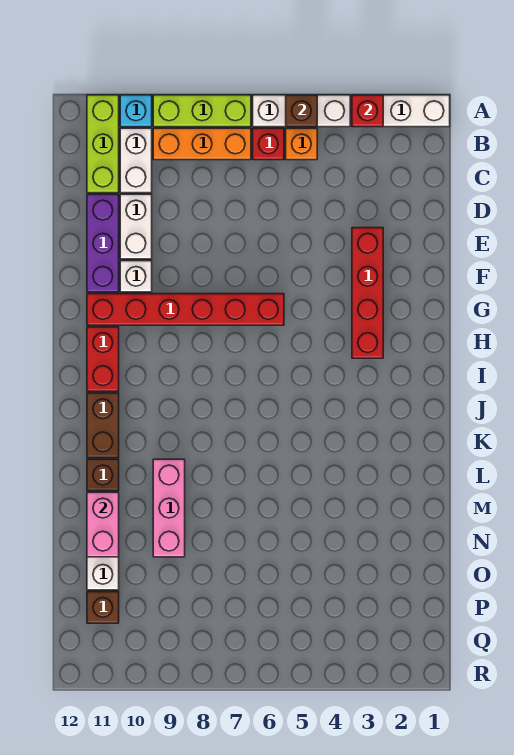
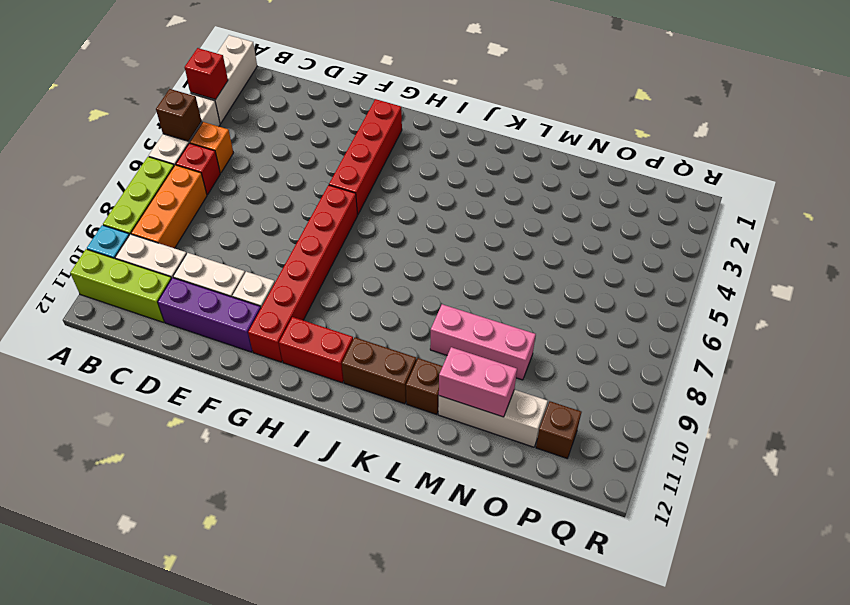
red brick E3:H3 level 1 -> red brick G2:G5 level 1

